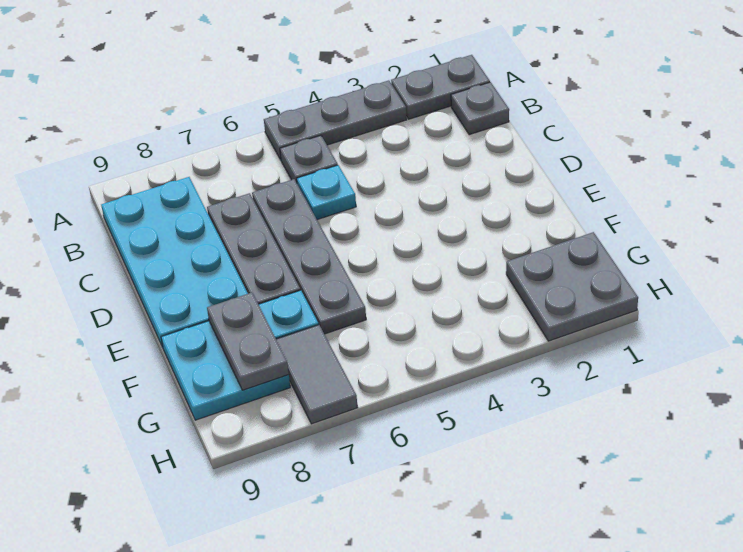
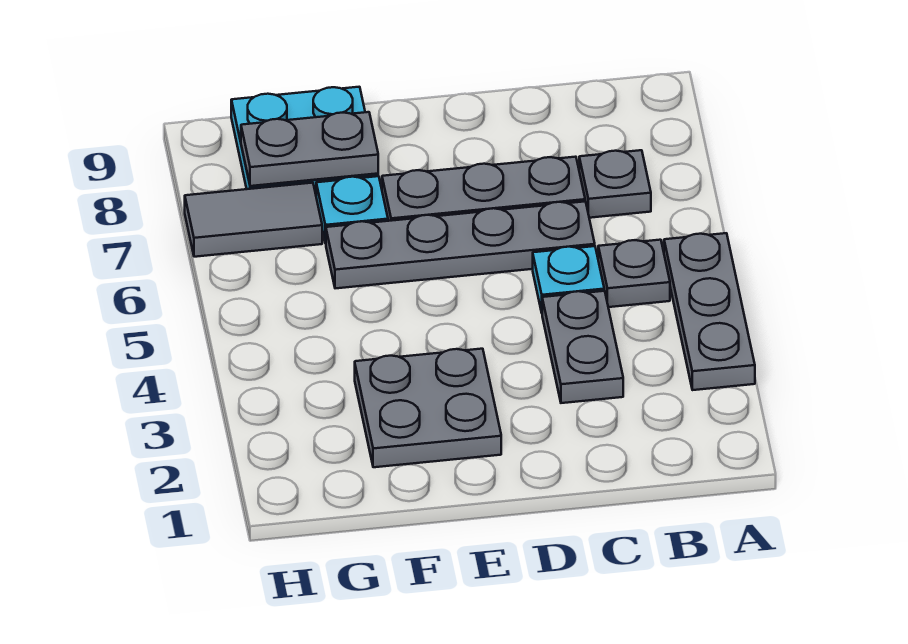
grey plate A1:A2 level 1 -> grey plate C3:C4 level 1
grey plate B1 level 1 -> grey plate B7 level 1
cyan plate B8:E9 level 1 -> none
grey plate G1:H2 level 1 -> grey plate E2:F3 level 1

